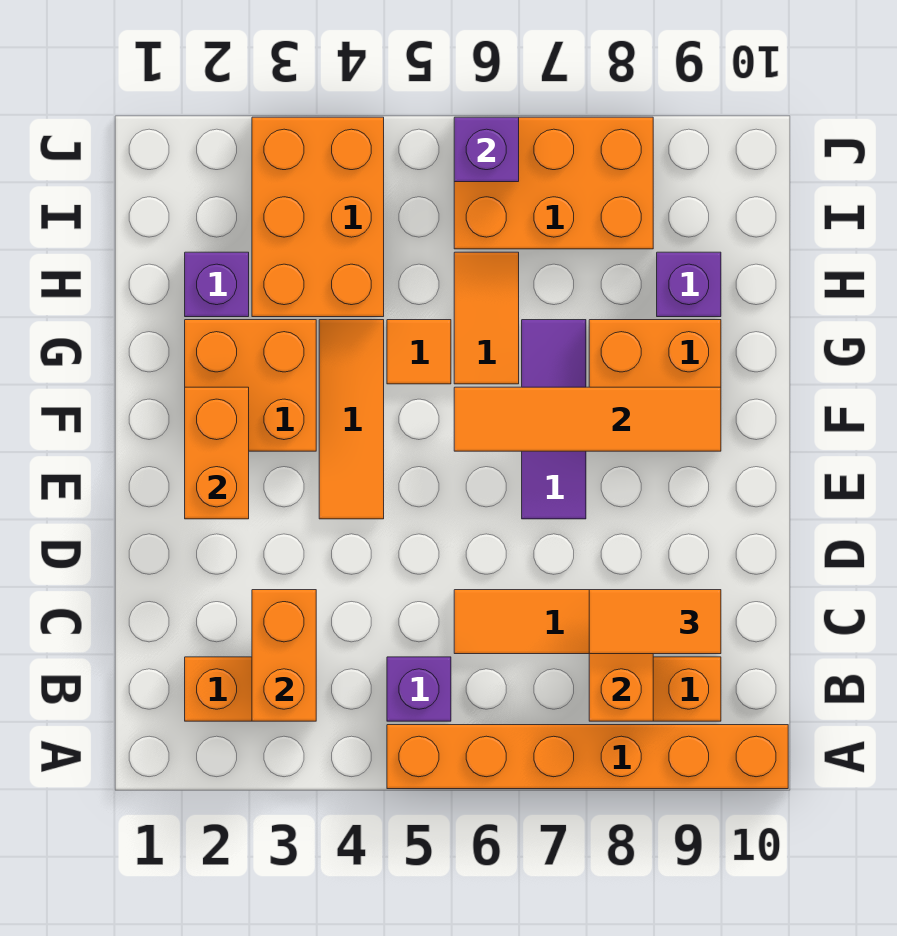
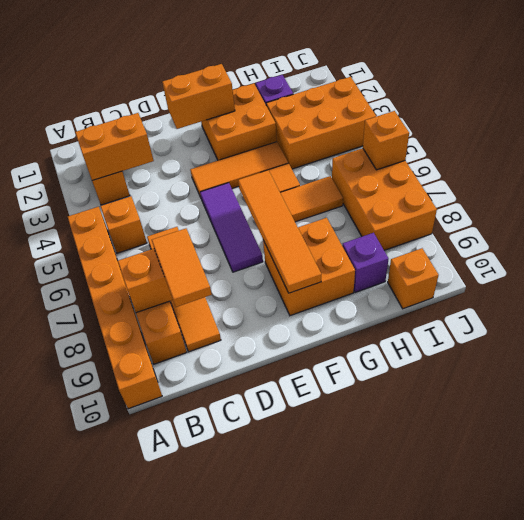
purple brick B5 level 1 -> orange brick B5 level 1
purple tile E7:G7 level 1 -> purple tile E5:E7 level 1
none -> orange brick I10 level 1
purple brick J6 level 2 -> orange brick J6 level 2

